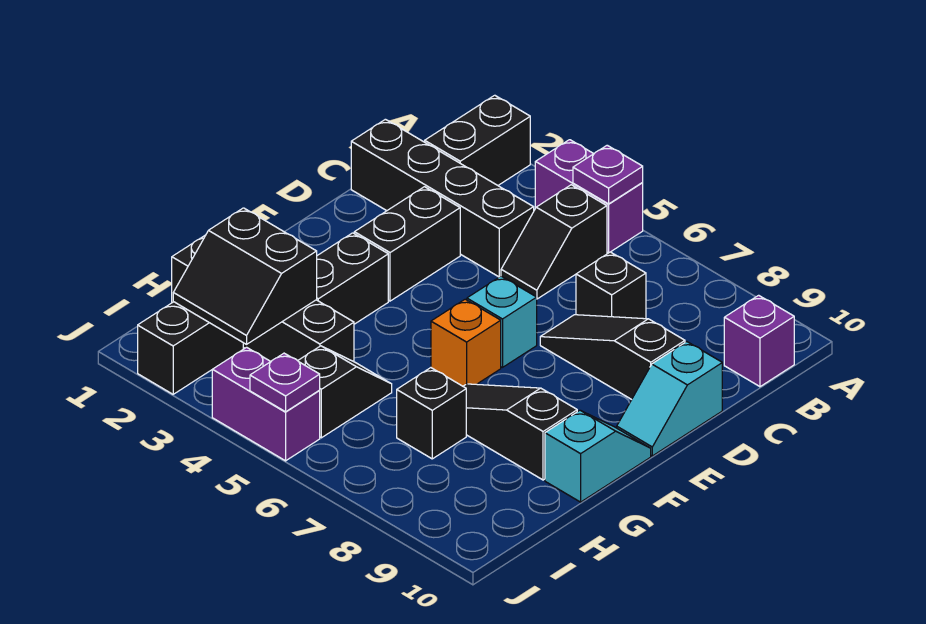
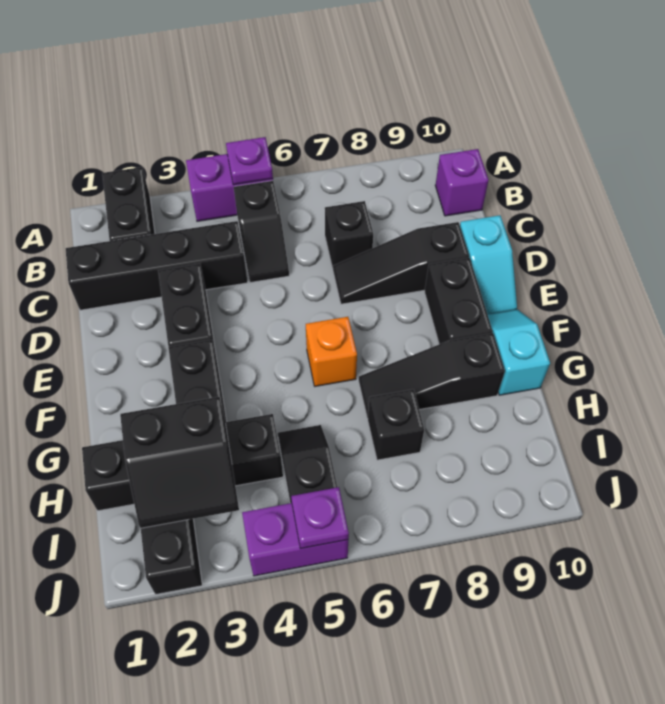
cyan brick E6 level 1 -> none
none -> black brick E9:F9 level 1

